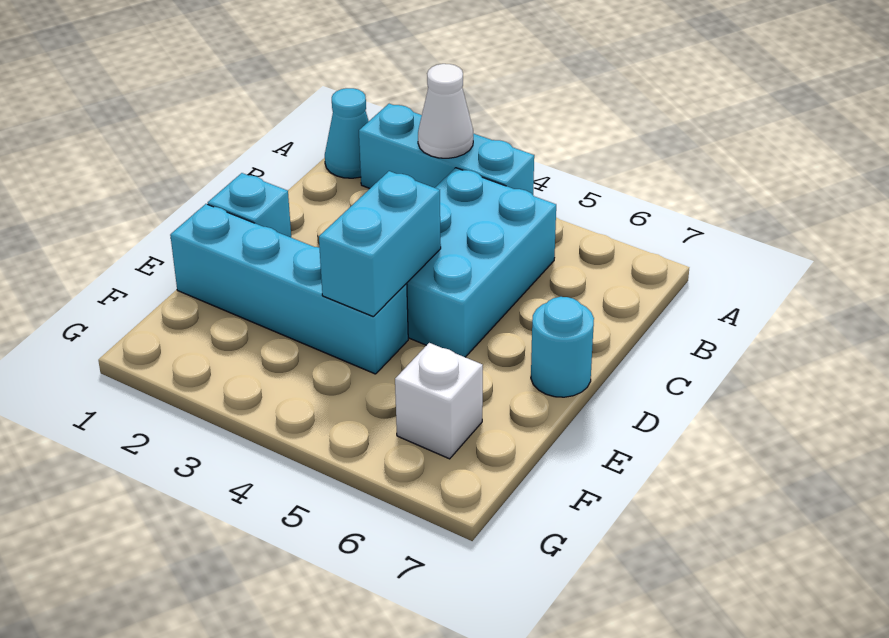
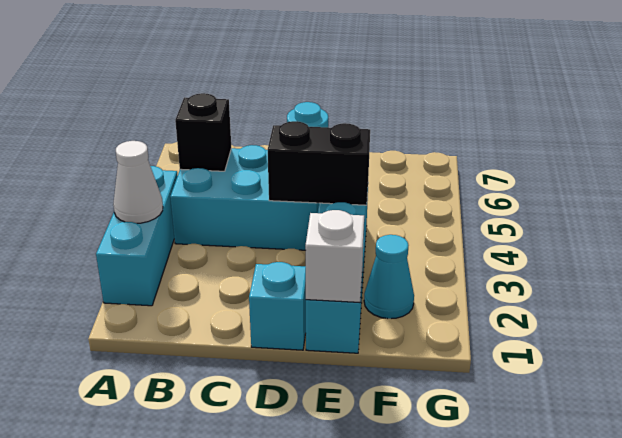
cyan cone A1 level 1 -> cyan cone F2 level 1
none -> black brick B5 level 2
cyan brick D4:E4 level 2 -> black brick D4:E4 level 2
white brick F6 level 1 -> white brick E1 level 2

